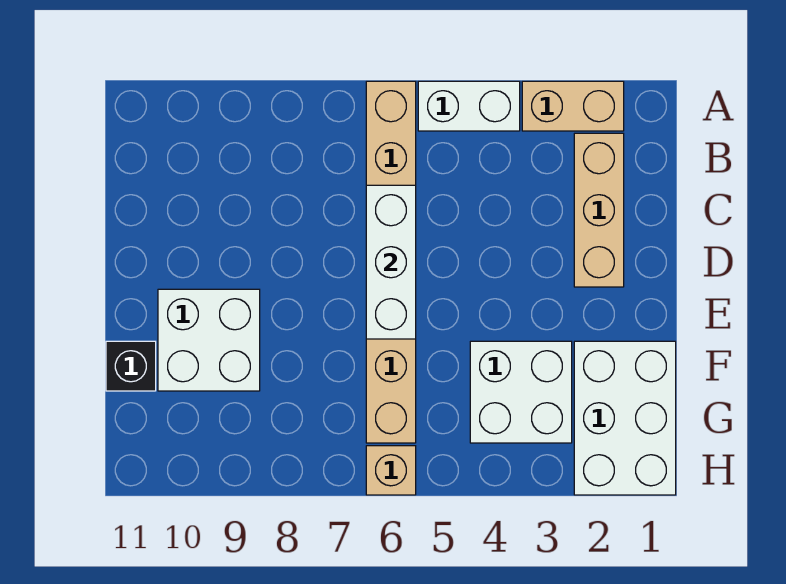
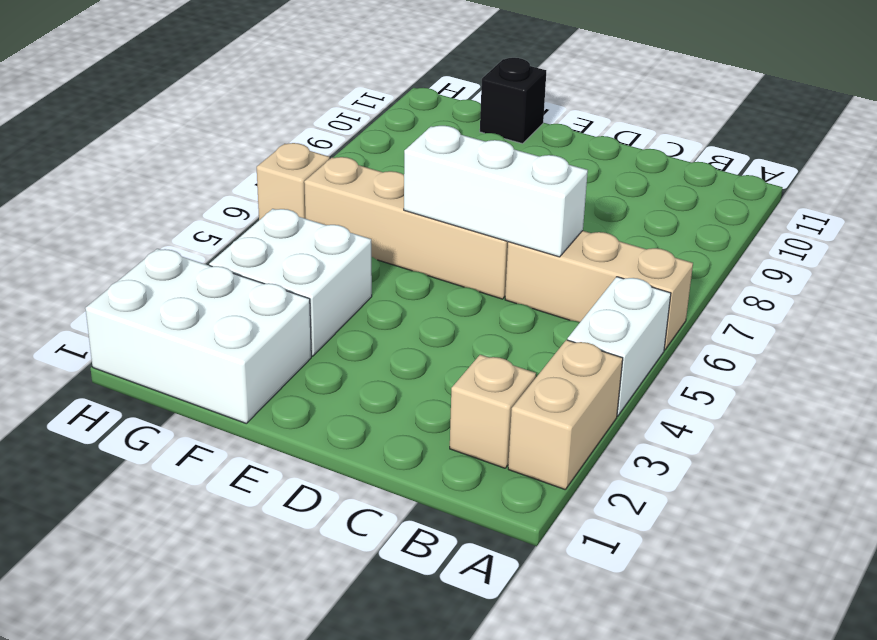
tan brick B2:D2 level 1 -> tan brick B2 level 1
white brick E9:F10 level 1 -> none

